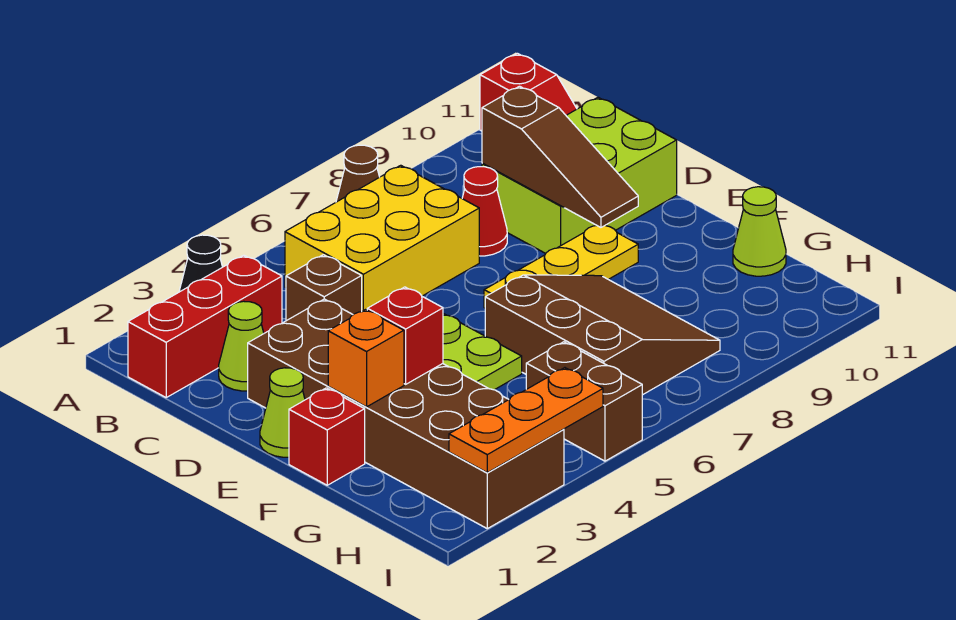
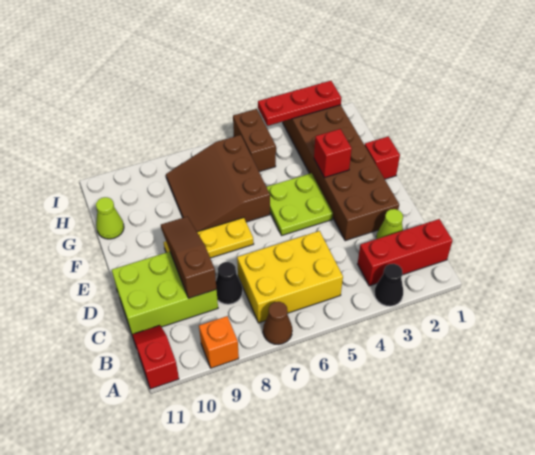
brown brick C4 level 1 -> none
red cone C8 level 1 -> black cone C8 level 1
lime cone E1 level 1 -> none
orange brick F2 level 2 -> orange brick A9 level 1
orange plate I2:I4 level 2 -> red plate I2:I4 level 2

